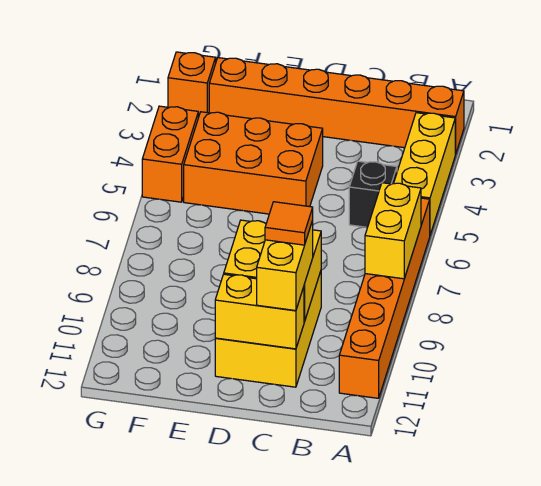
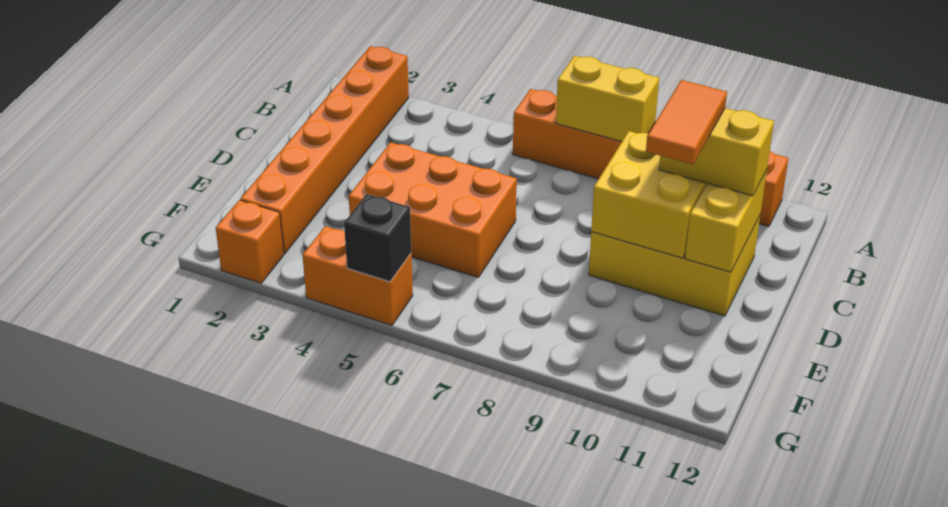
yellow brick A3:A5 level 1 -> none
black brick B5 level 1 -> black brick G5 level 2
orange tile C10 level 4 -> orange tile C10:D10 level 4
orange brick D4:F5 level 1 -> orange brick D4:E6 level 1

